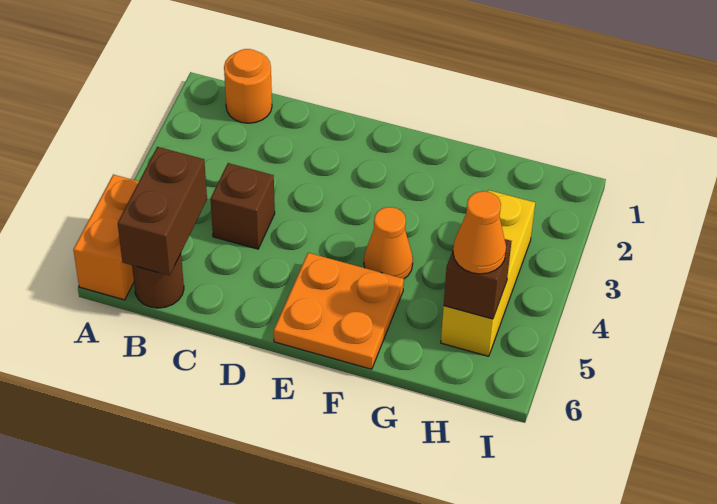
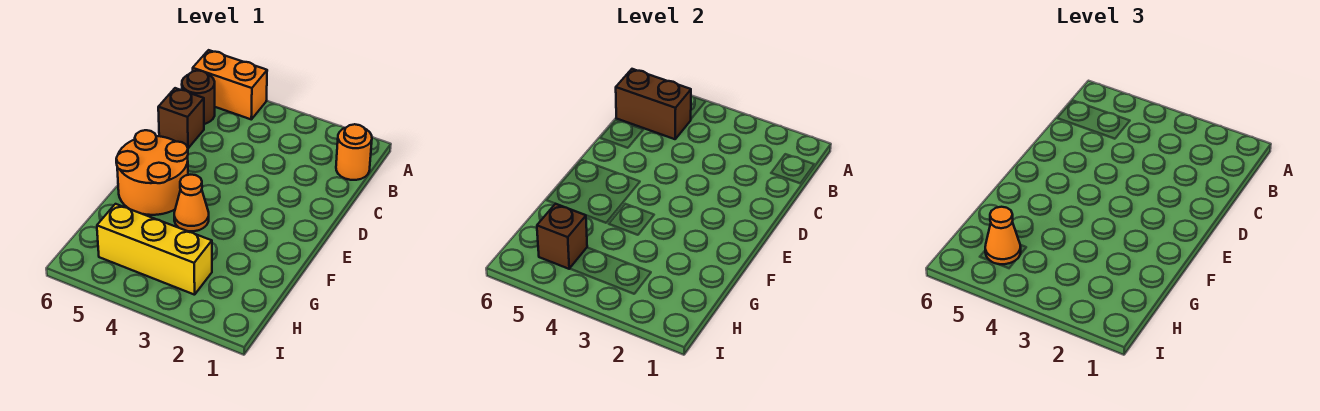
brown brick C4 level 1 -> brown brick C6 level 1
orange plate E5:F6 level 1 -> orange round brick E5:F6 level 1

